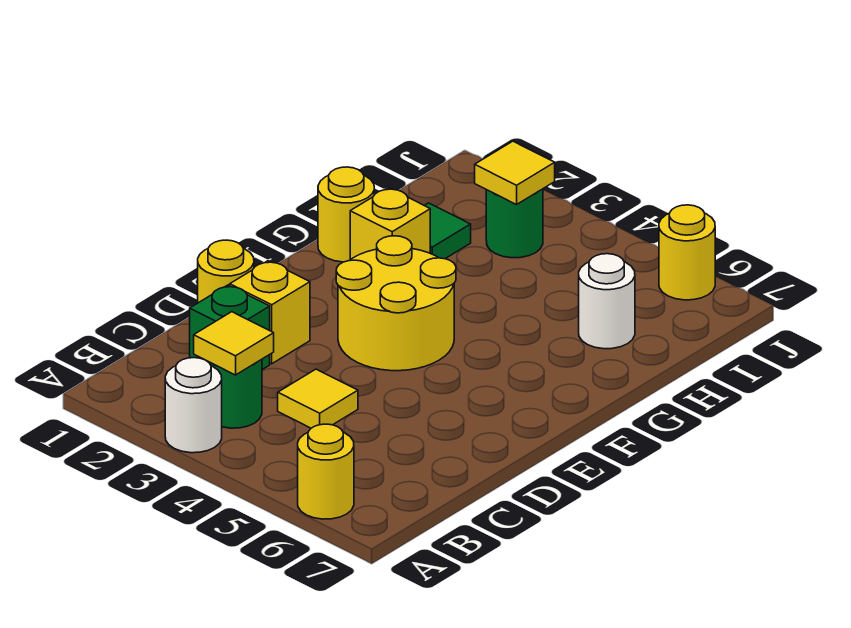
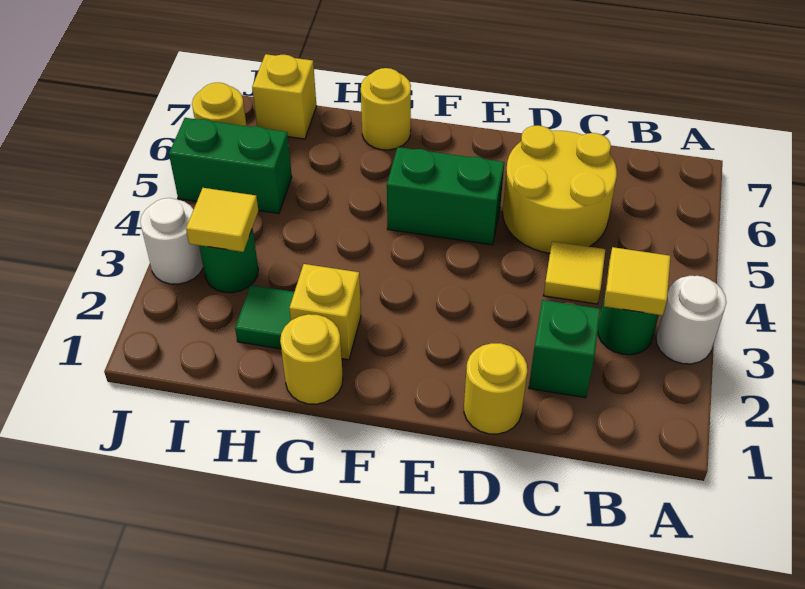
yellow round brick A6 level 1 -> yellow round brick G7 level 1
yellow brick D2 level 1 -> yellow brick I7 level 1
yellow round brick E3:F4 level 1 -> yellow round brick C5:D6 level 1
none -> green brick E5:F5 level 1
white round brick H6 level 1 -> white round brick J3 level 1
none -> green brick I5:J5 level 1

